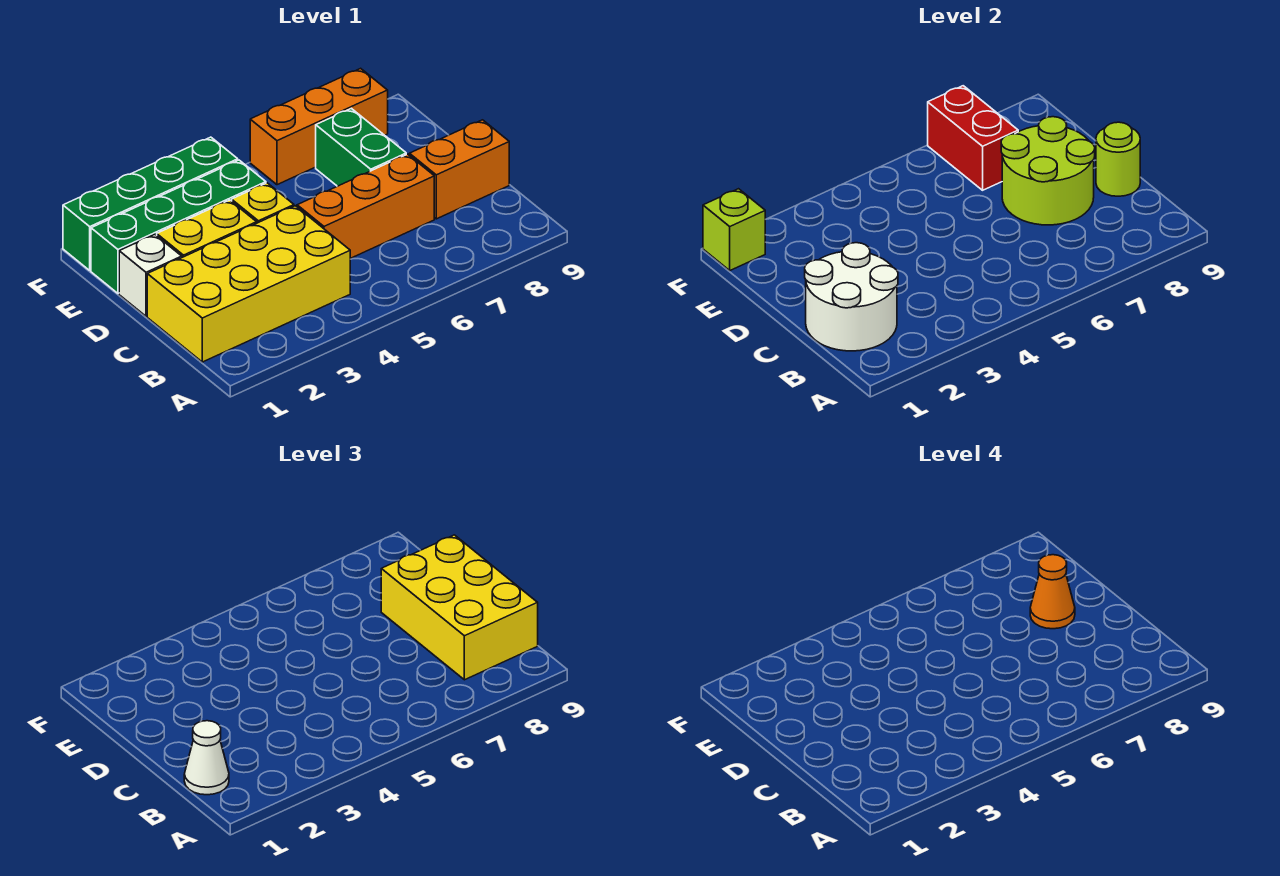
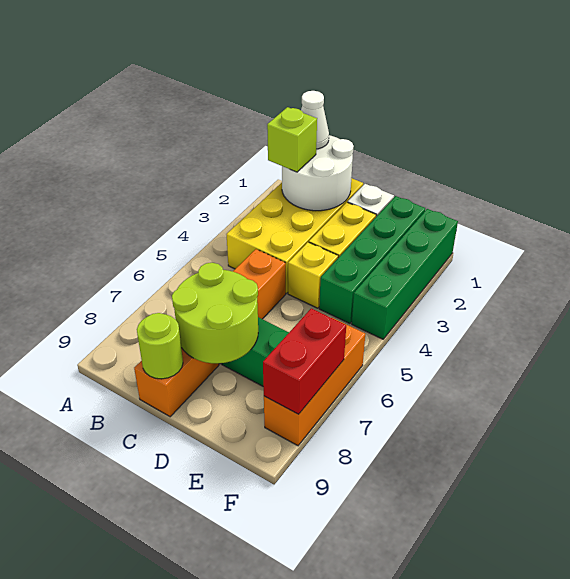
yellow brick B8:D9 level 3 -> none
orange cone D8 level 4 -> none
red brick E7:F7 level 2 -> red brick F7:F8 level 2
lime brick F1 level 2 -> lime brick B2 level 3

